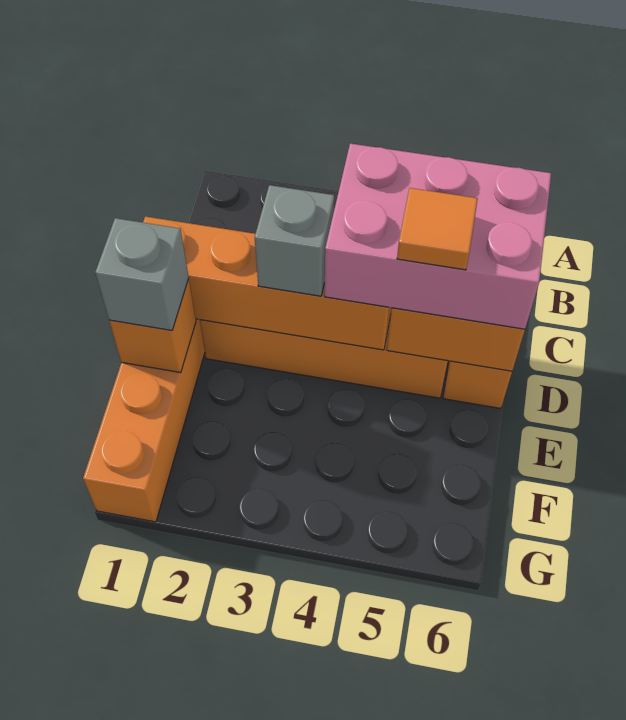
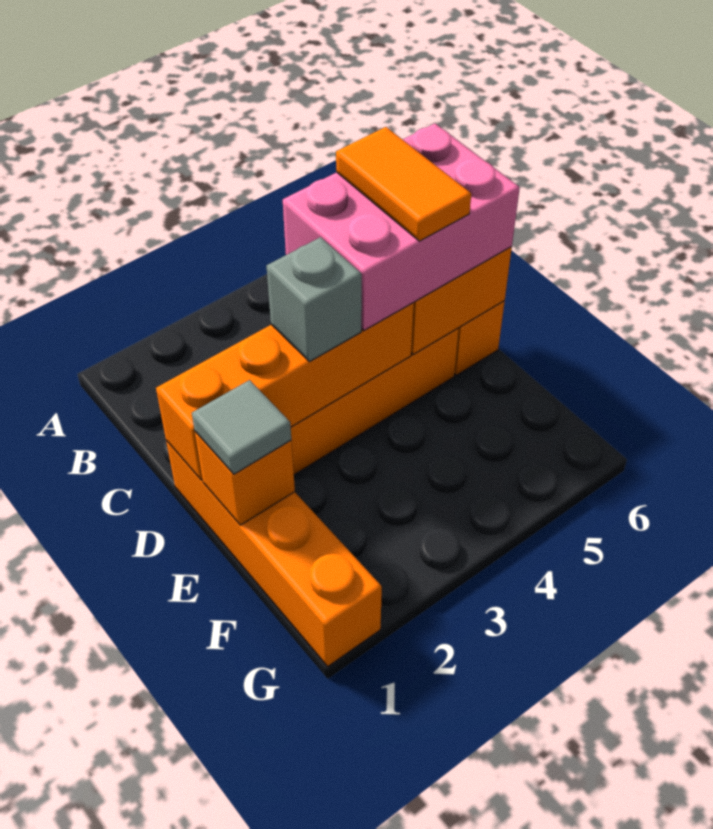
orange tile D5 level 4 -> orange tile C5:D5 level 4
grey brick E1 level 3 -> grey tile E1 level 3

